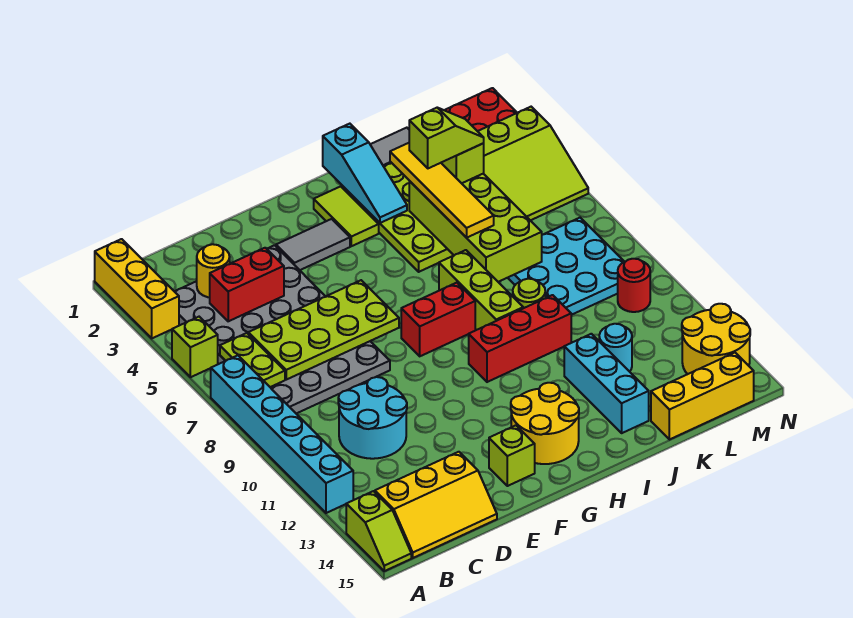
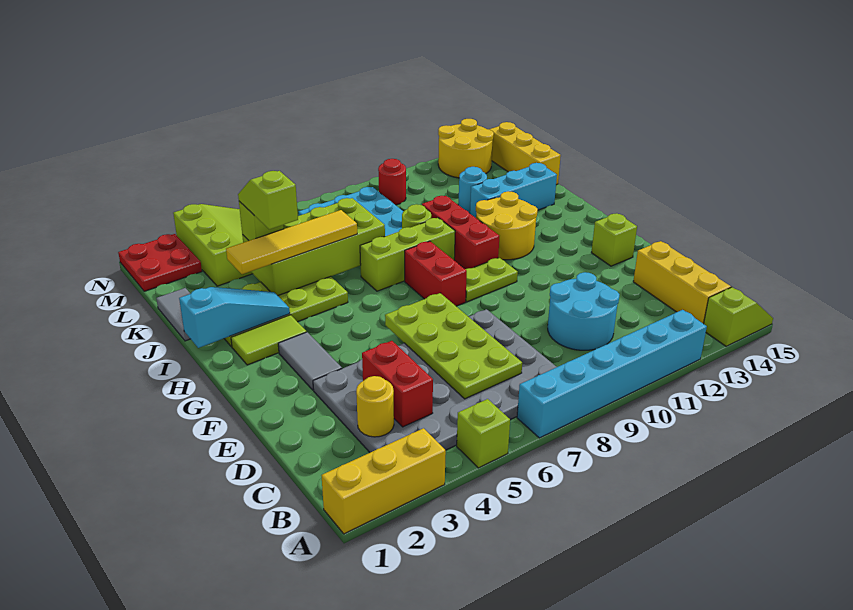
lime plate B6:B7 level 2 -> lime plate G9:G10 level 1
yellow round brick G13:H14 level 1 -> yellow round brick H11:I12 level 1

